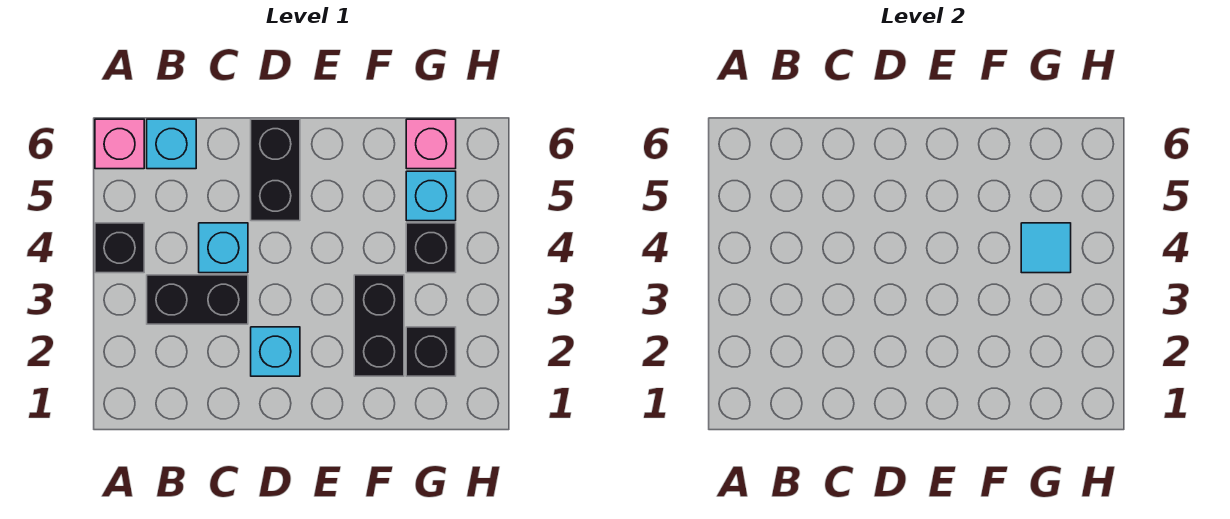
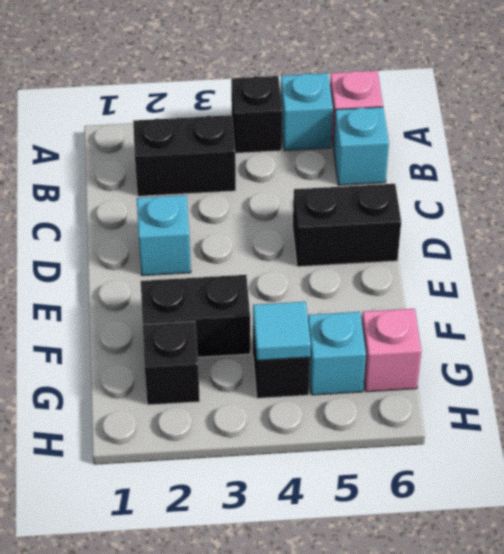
black brick B3:C3 level 1 -> black brick B2:B3 level 1
cyan brick C4 level 1 -> cyan brick A5 level 1

